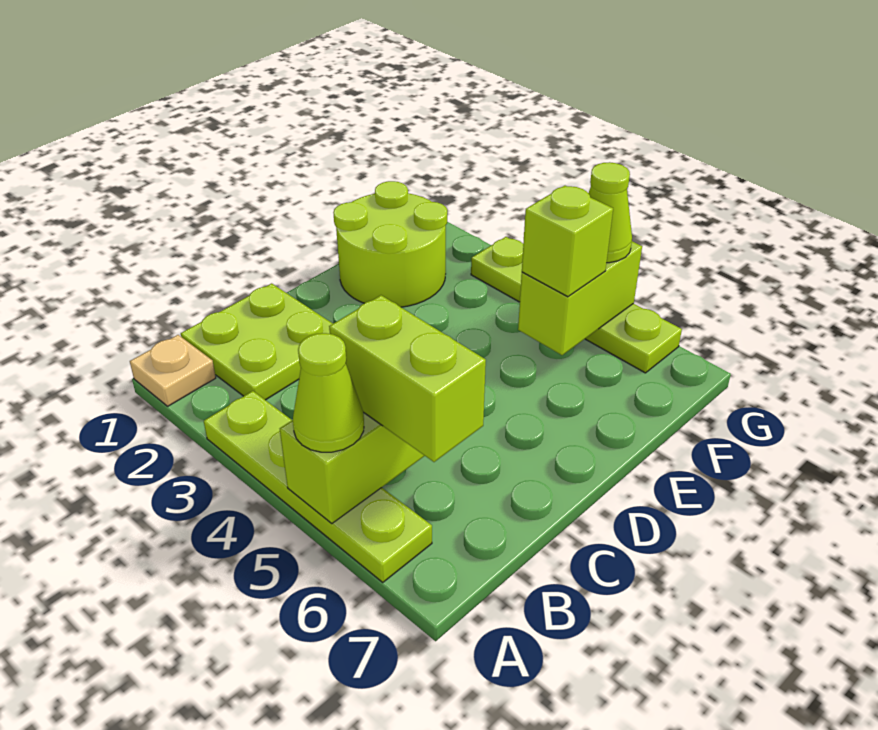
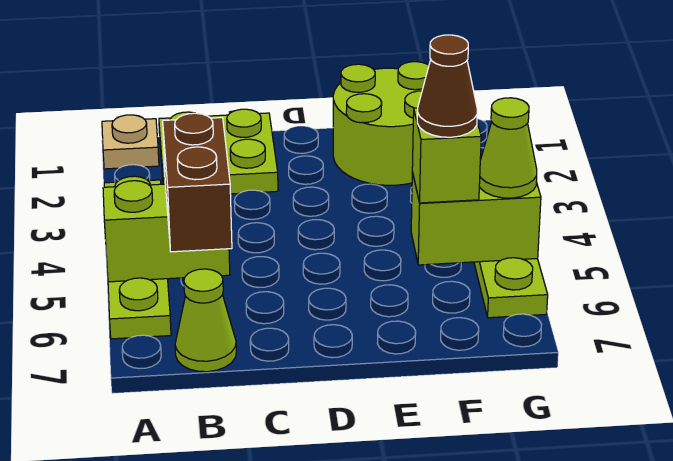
lime cone A5 level 3 -> lime cone B7 level 1
lime brick B5:B6 level 3 -> brown brick B5:B6 level 3
none -> brown cone F5 level 4

